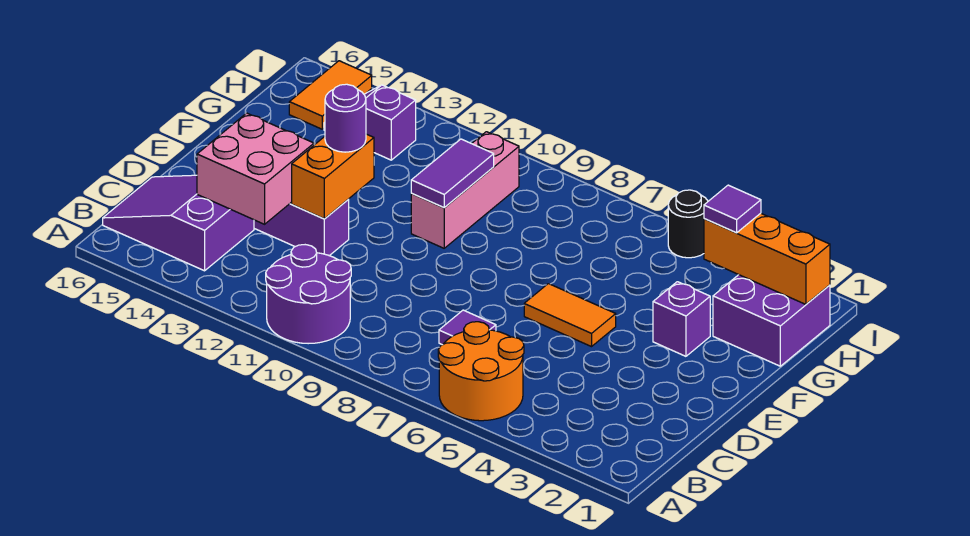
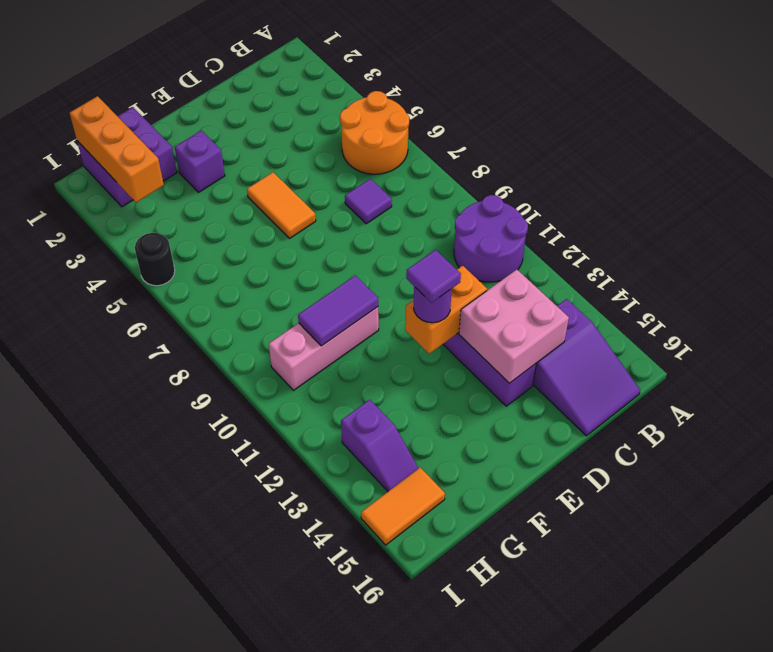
purple tile H3 level 3 -> purple tile E12 level 4

